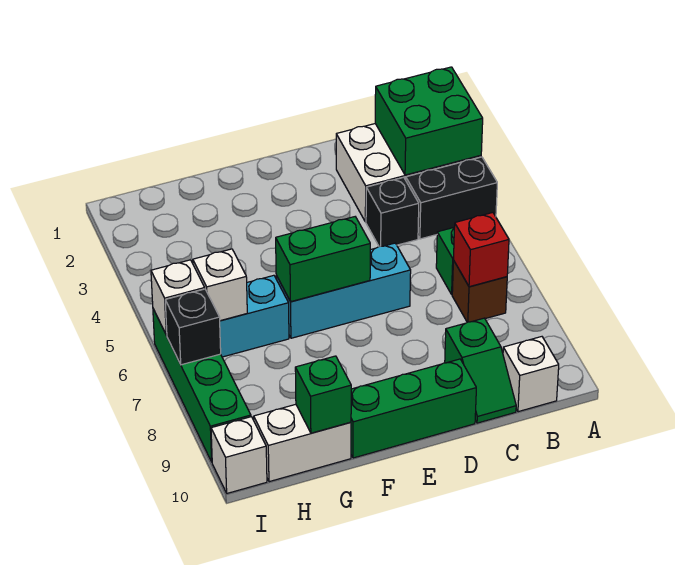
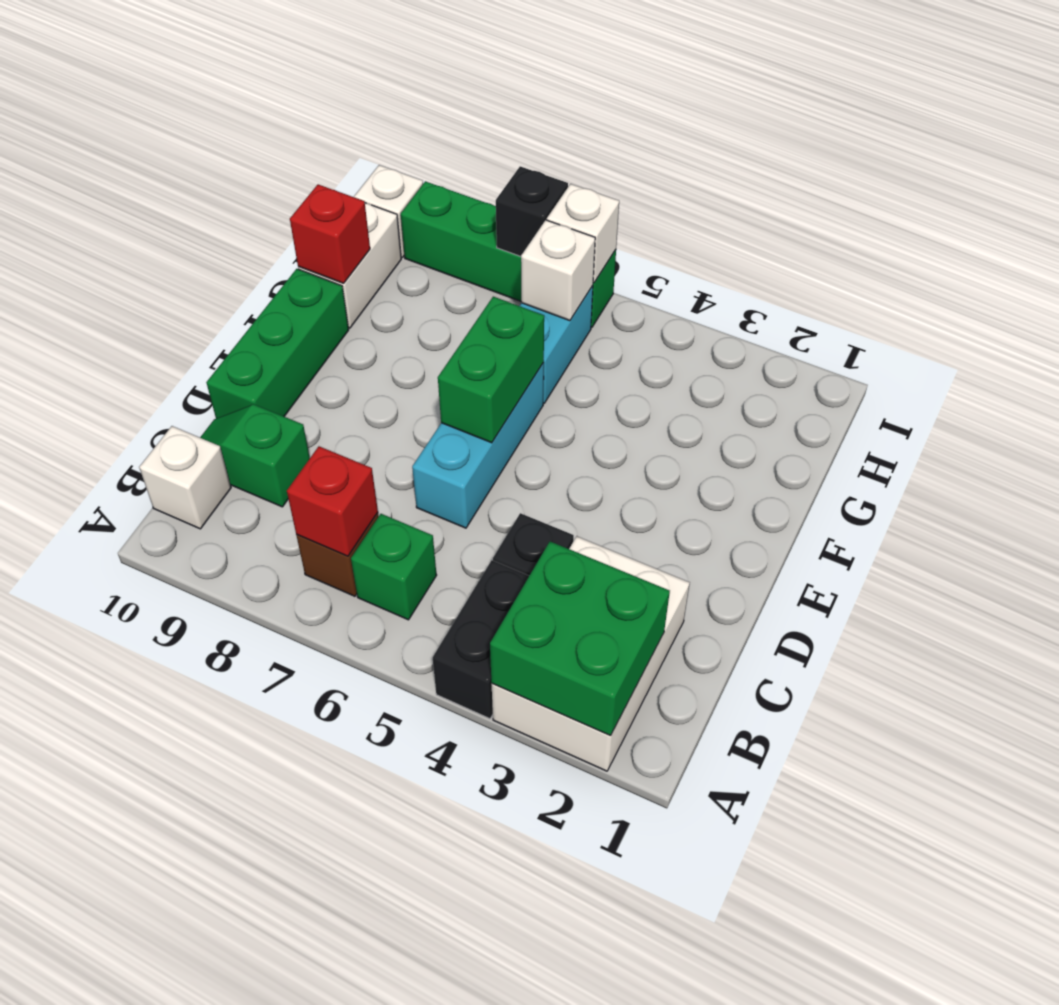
green brick G10 level 2 -> red brick G10 level 2

